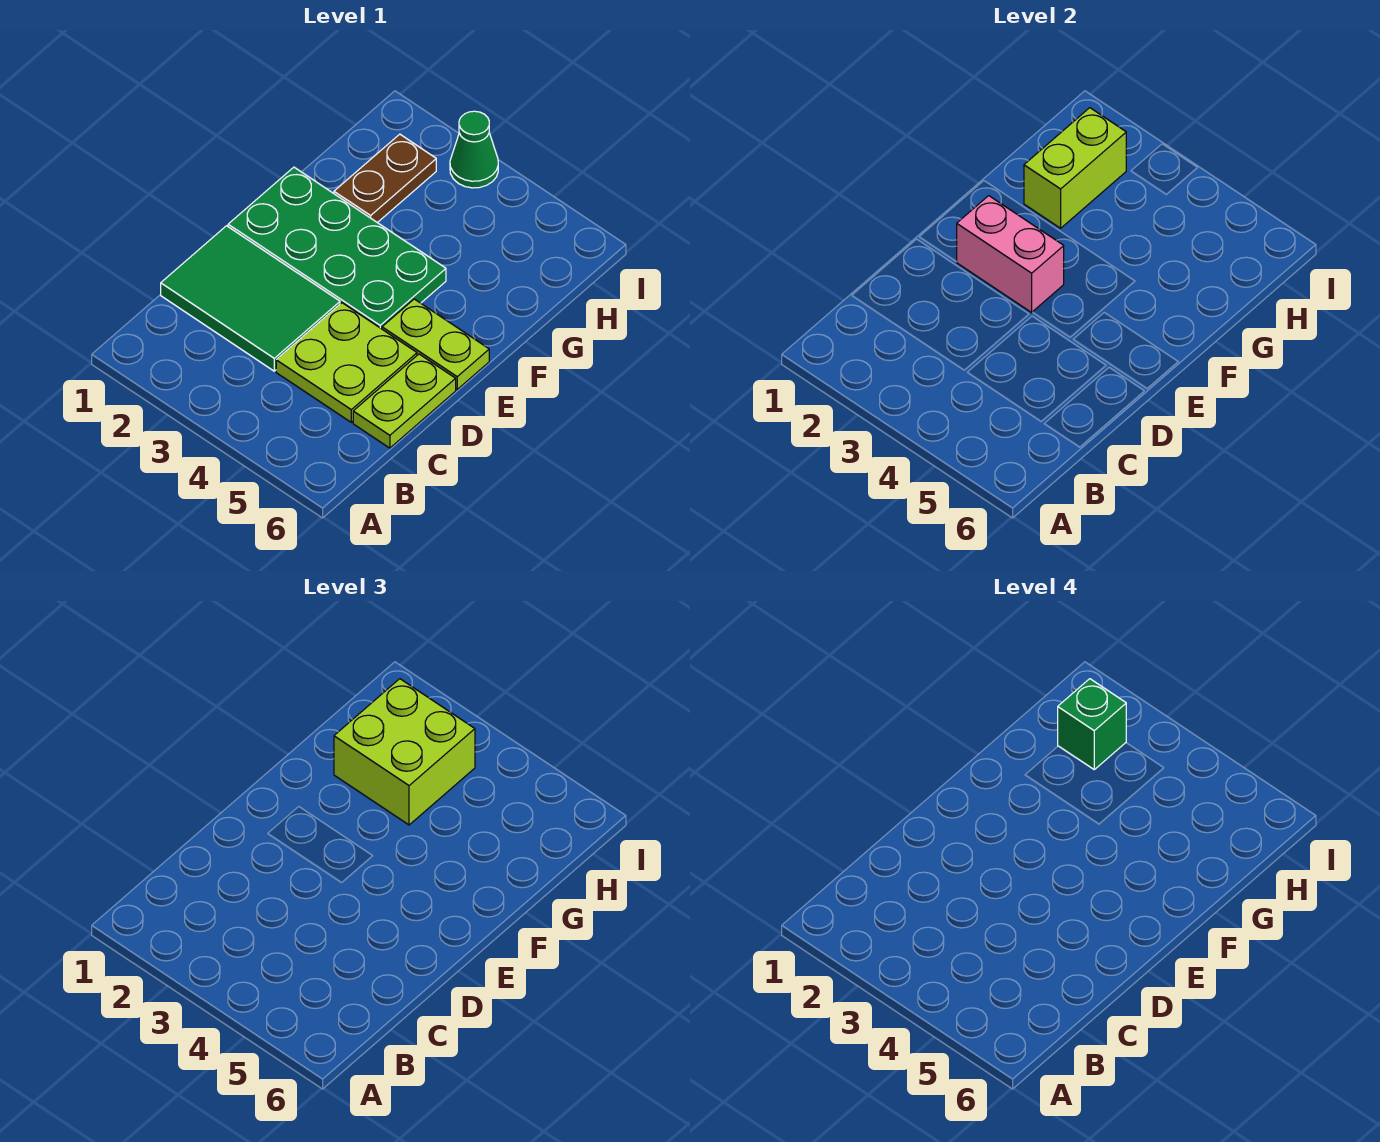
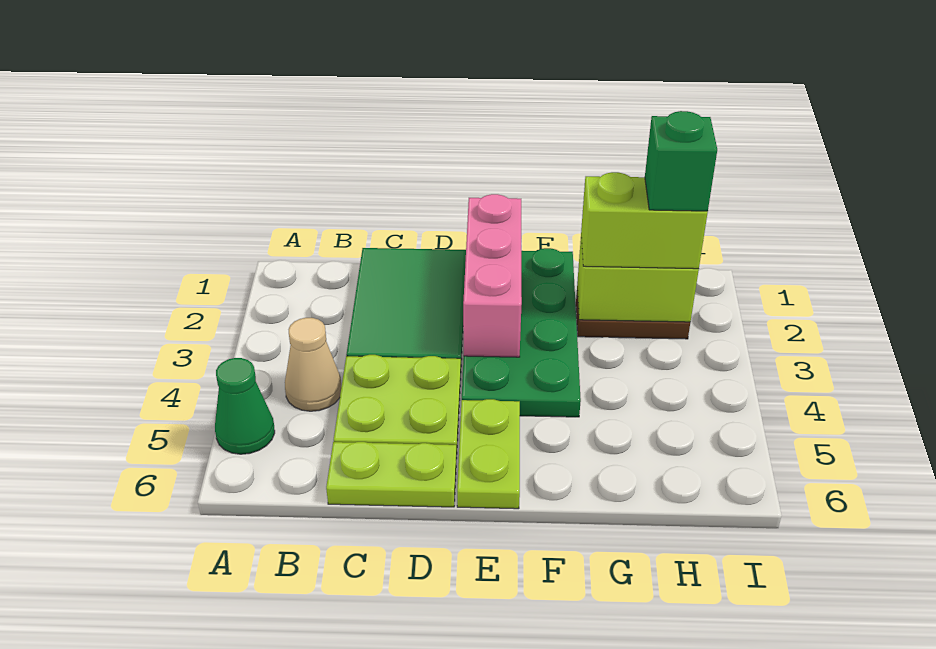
none -> tan cone B4 level 1
pink brick E2:E3 level 2 -> pink brick E1:E3 level 2
lime brick G2:H3 level 3 -> lime brick G2:H2 level 3
green cone I3 level 1 -> green cone A5 level 1

